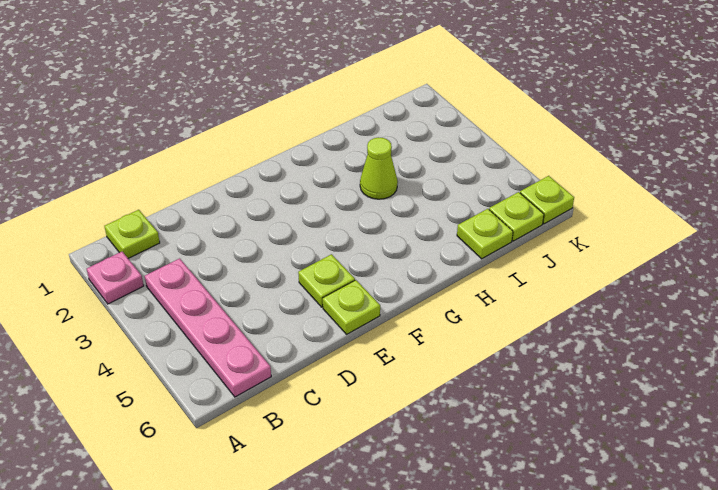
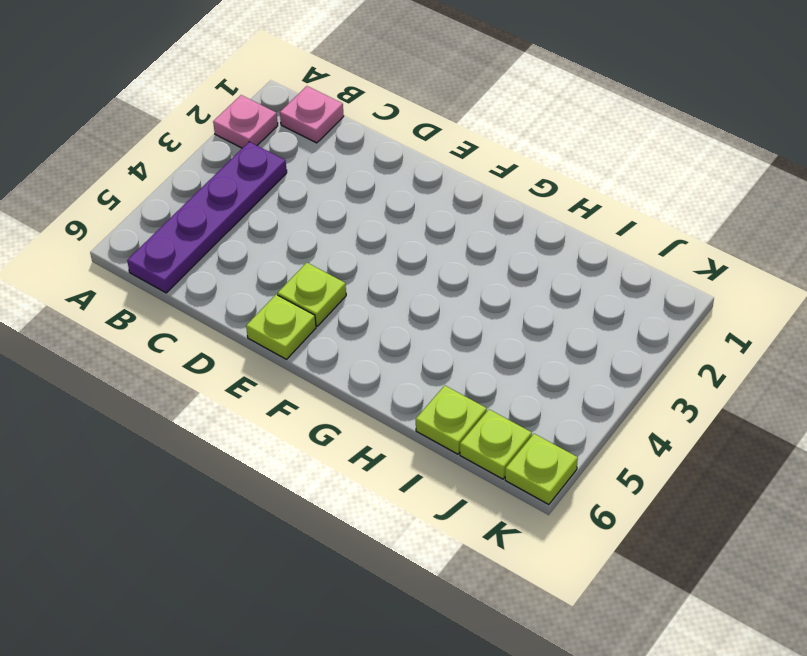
lime plate B1 level 1 -> pink plate B1 level 1
pink plate B3:B6 level 1 -> purple plate B3:B6 level 1
lime cone H3 level 1 -> none

